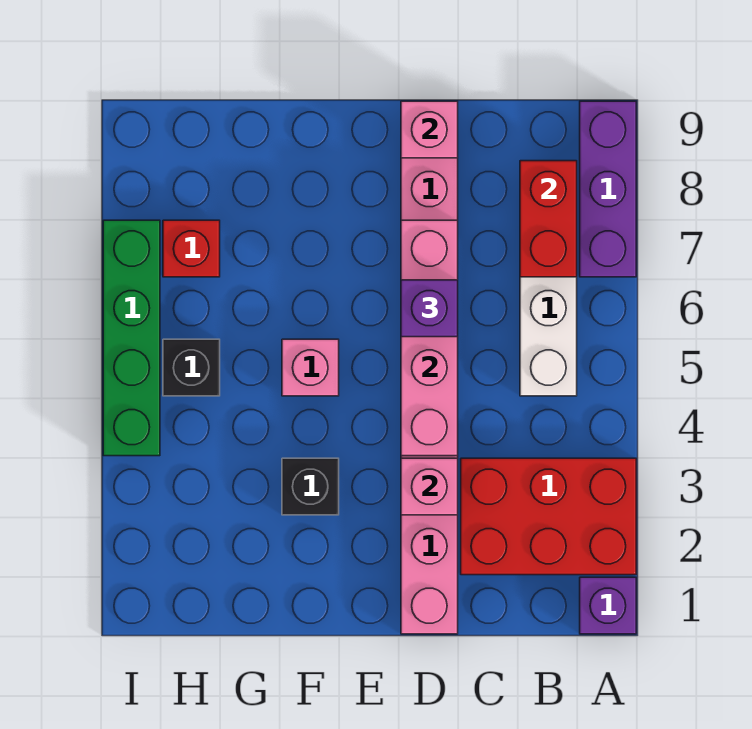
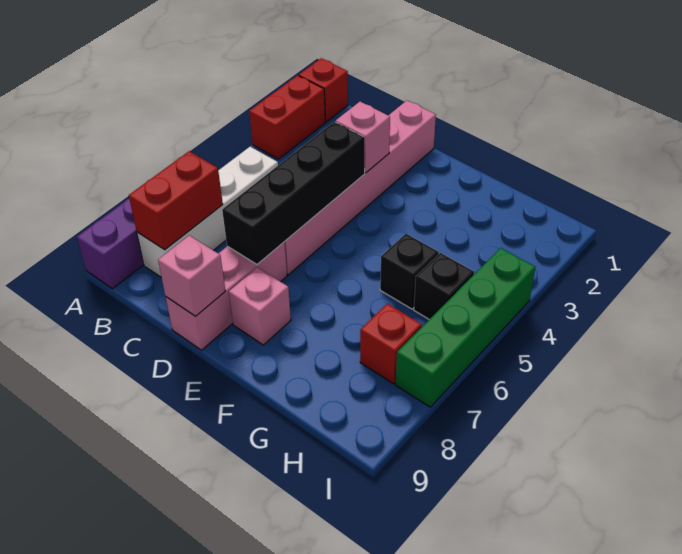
purple brick A1 level 1 -> red brick A1 level 1
red brick A2:C3 level 1 -> red brick A2:A3 level 1
pink brick D4:D7 level 2 -> black brick D4:D7 level 2
purple brick D6 level 3 -> none
black brick F3 level 1 -> black brick G5 level 1
pink brick F5 level 1 -> pink brick E8 level 1

